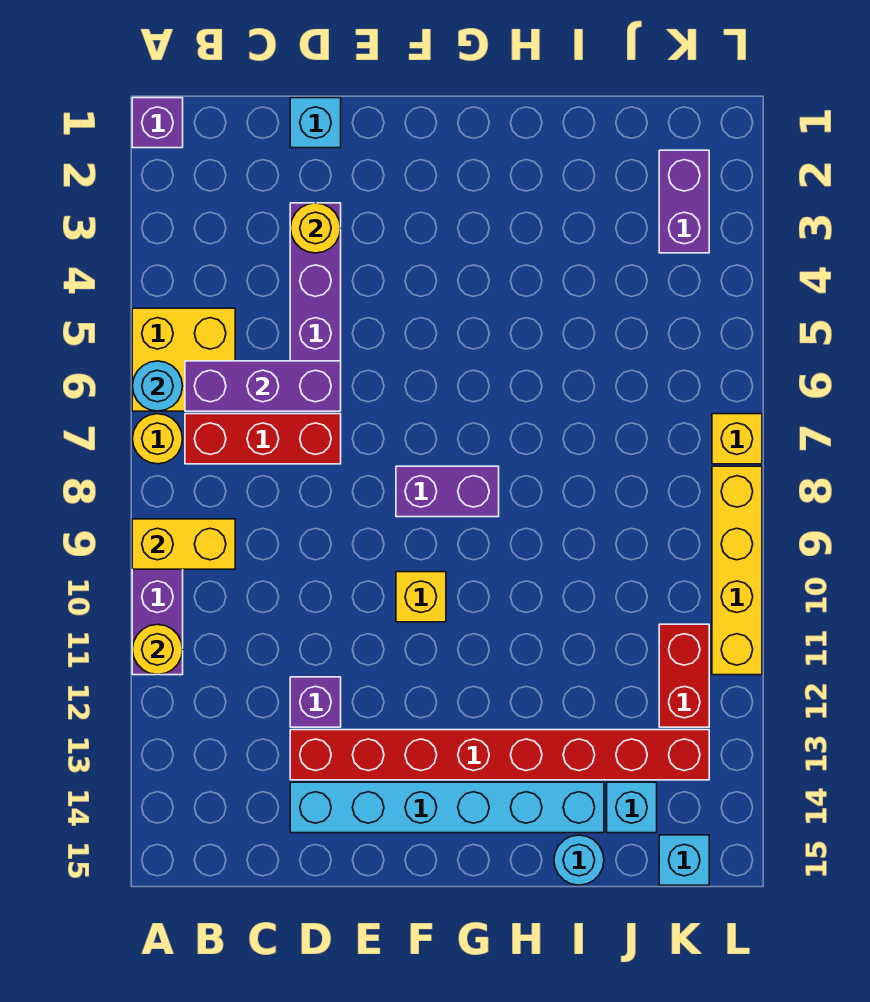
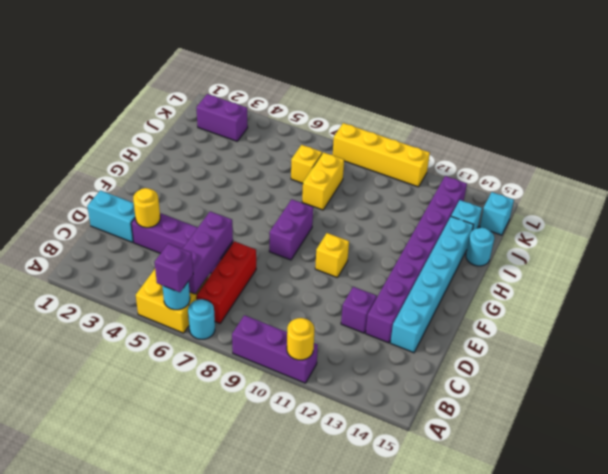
purple brick A1 level 1 -> purple brick A6 level 3
yellow round brick A7 level 1 -> cyan round brick A7 level 1
yellow brick A9:B9 level 2 -> yellow brick I8:J8 level 1
cyan brick D1 level 1 -> cyan brick D1:D2 level 1
red brick D13:K13 level 1 -> purple brick D13:K13 level 1
red brick K11:K12 level 1 -> none
yellow brick L7 level 1 -> yellow brick J7 level 1

